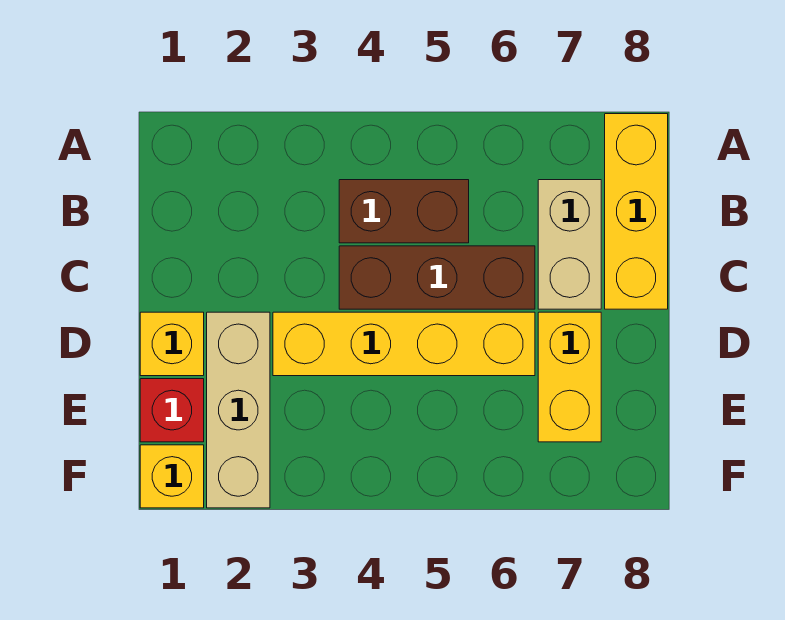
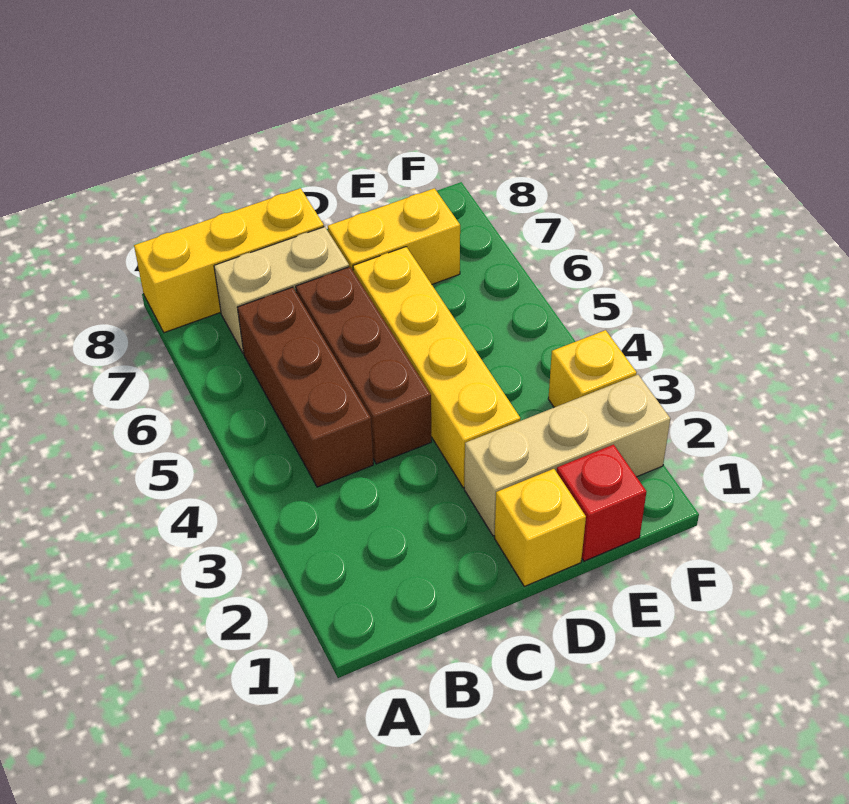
brown brick B4:B5 level 1 -> brown brick B4:B6 level 1
yellow brick F1 level 1 -> yellow brick F3 level 1

